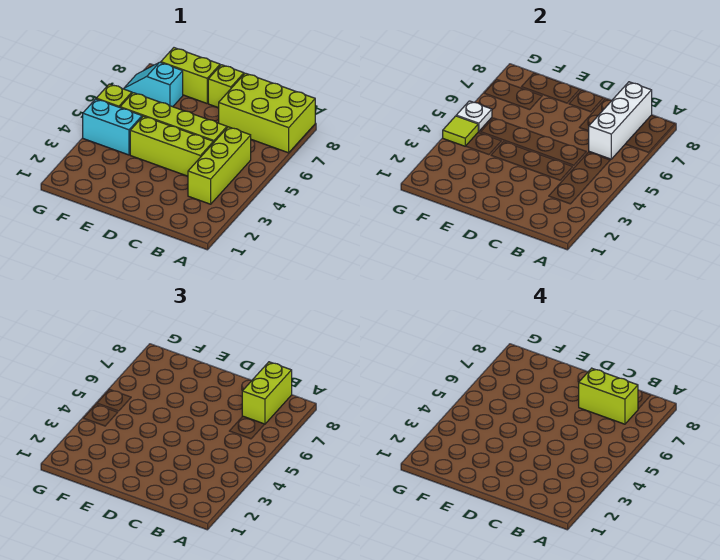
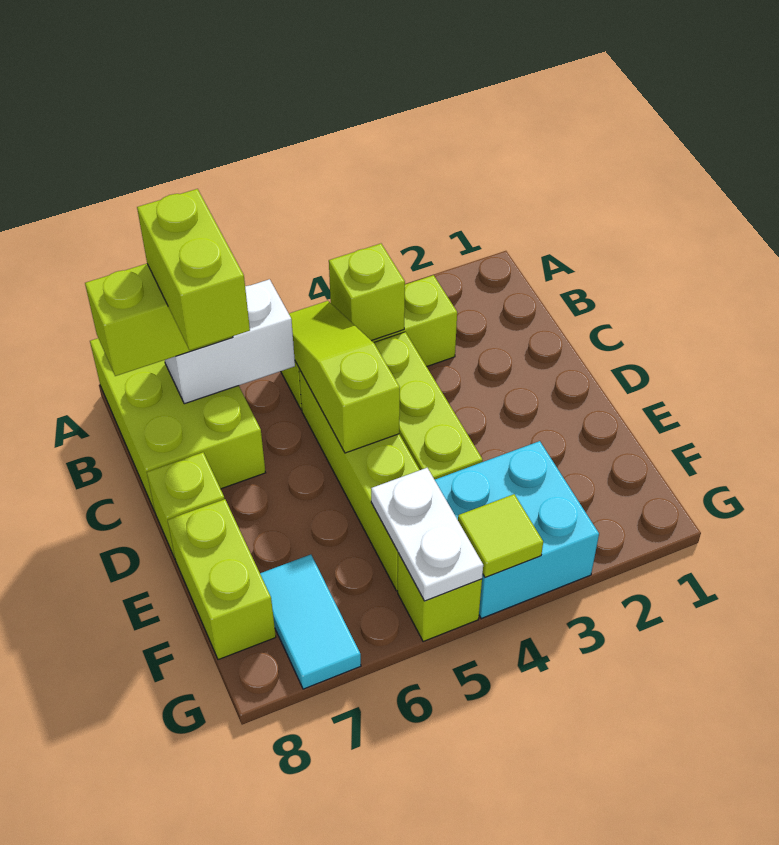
none -> lime brick B4 level 2
none -> lime slope B5:D5 level 2 top D
white brick B6:B8 level 2 -> white brick B6:B7 level 2
cyan brick F4:G4 level 1 -> cyan brick F3:G4 level 1
cyan slope F7:G7 level 1 top F -> cyan tile F7:G7 level 1
white plate G5 level 2 -> white plate F5:G5 level 2

